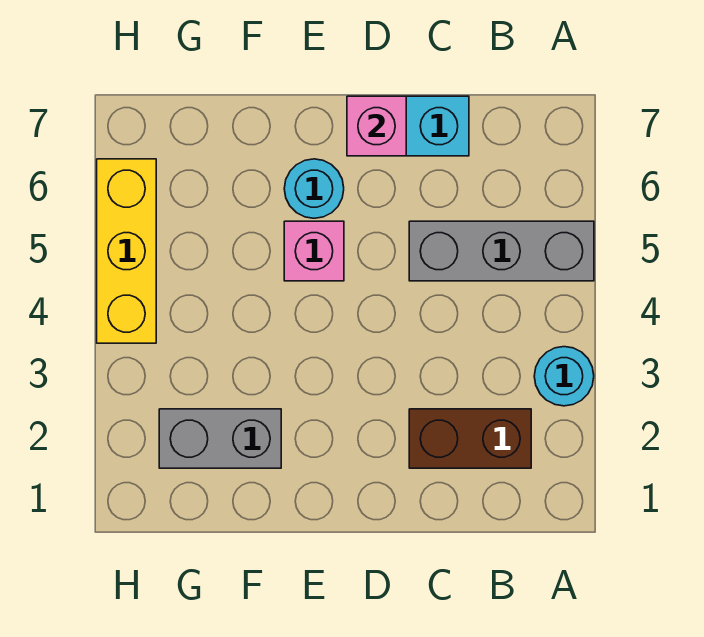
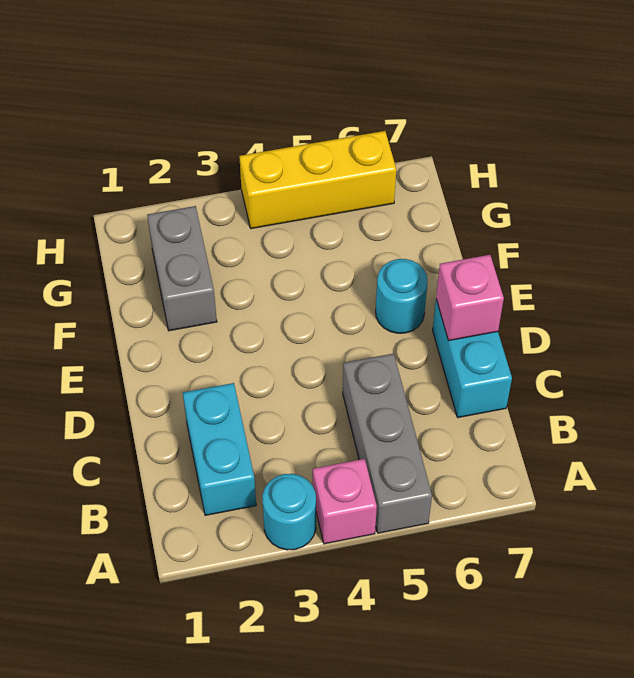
brown brick B2:C2 level 1 -> cyan brick B2:C2 level 1
pink brick E5 level 1 -> pink brick A4 level 1

